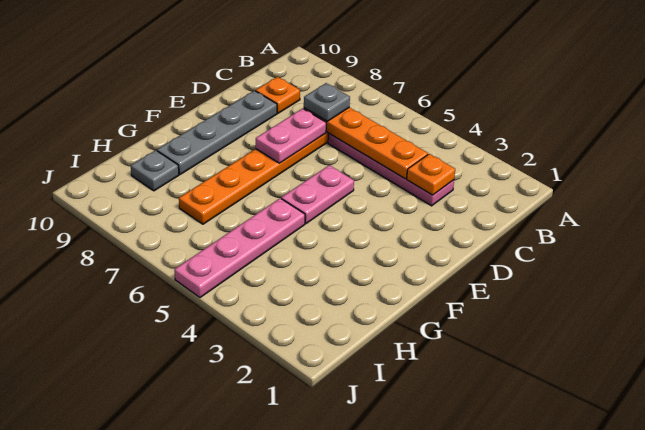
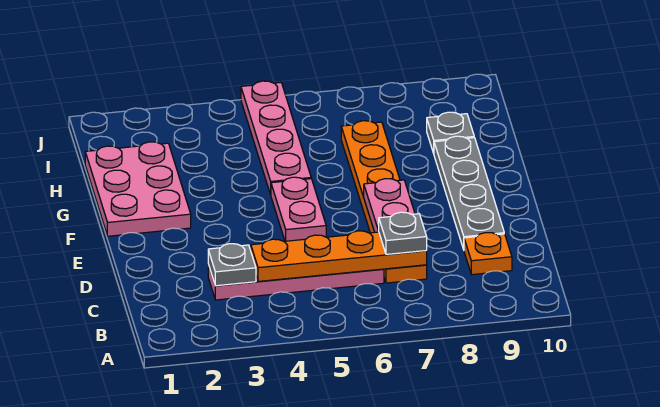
orange plate C3 level 2 -> grey plate C3 level 2
none -> pink plate F1:H2 level 1

